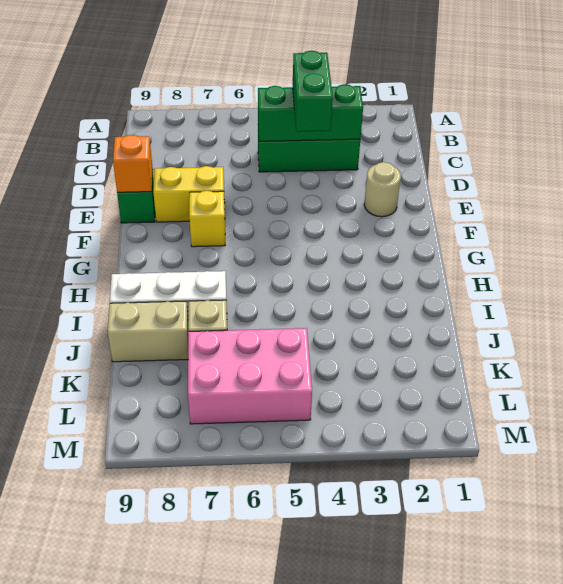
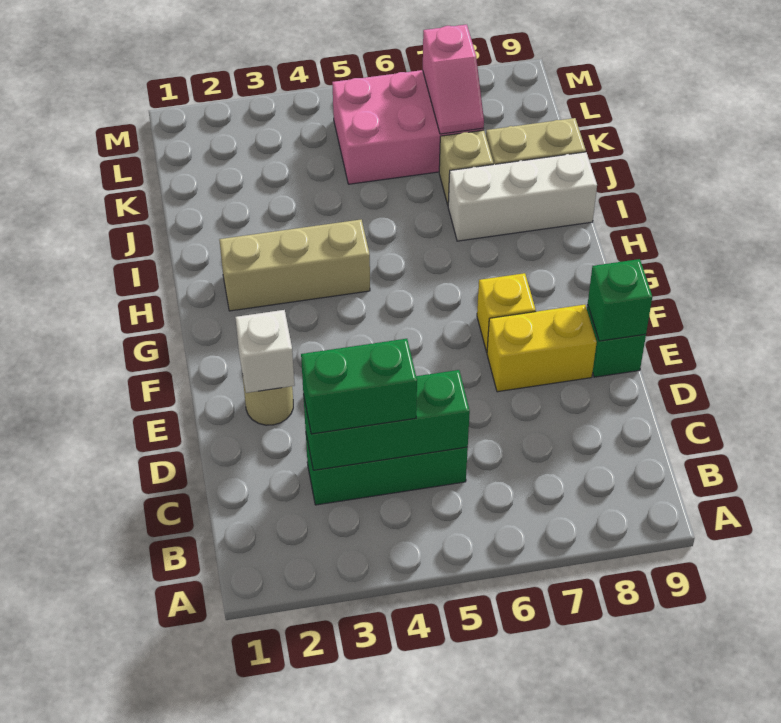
green brick C4:D4 level 3 -> green brick C3:C4 level 3
none -> white brick E2 level 2
orange brick E9 level 2 -> green brick E9 level 2
none -> tan brick H2:H4 level 1
none -> pink slope K7:L7 level 2 top L

